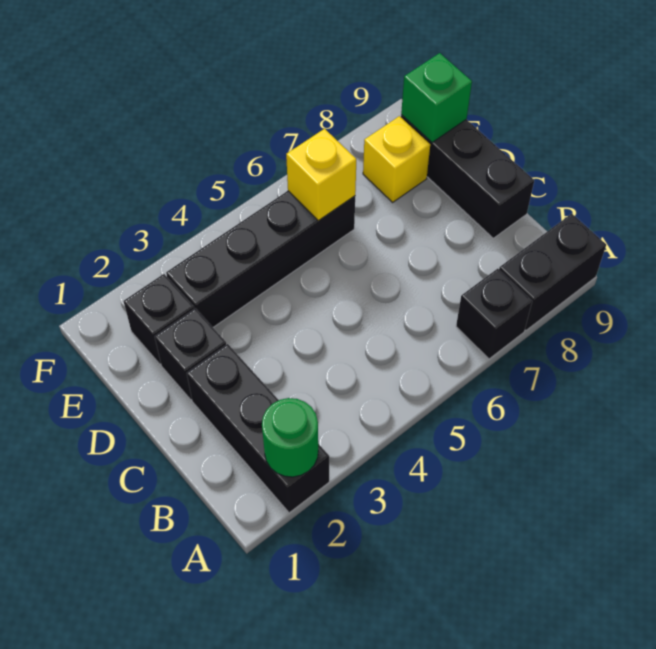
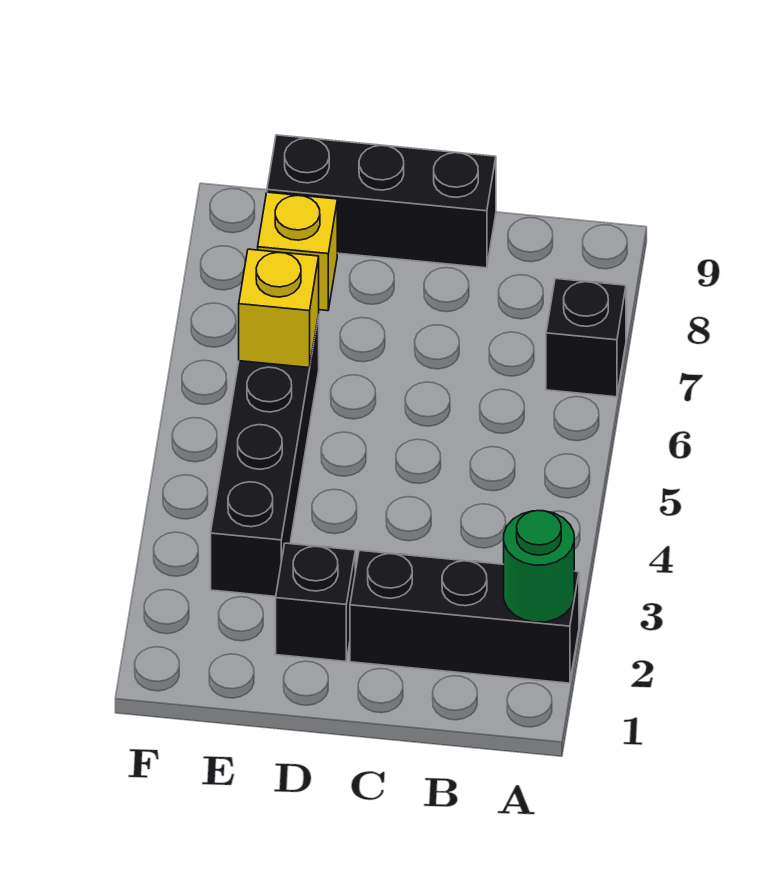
black brick A8:A9 level 1 -> none
black brick E2 level 1 -> none
green brick E9 level 2 -> none

